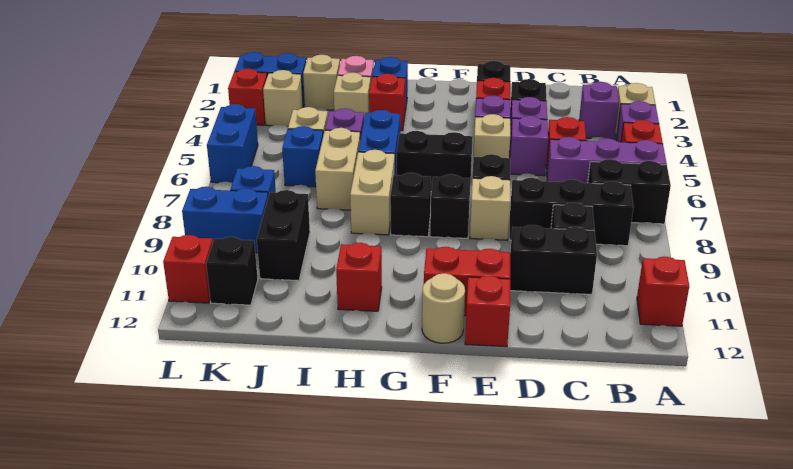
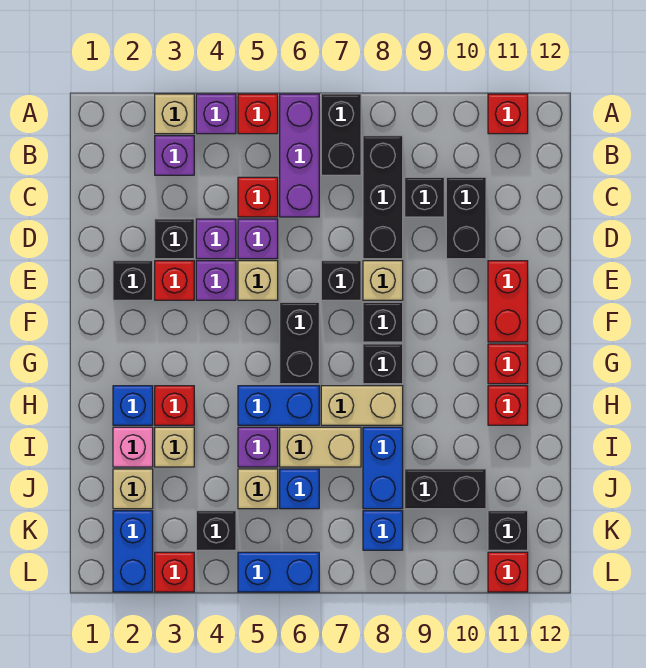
red brick E12 level 1 -> red brick G11 level 1
tan round brick F12 level 1 -> none
tan brick K3 level 1 -> none
none -> black brick K4 level 1
blue brick K9:L9 level 1 -> blue brick I8:J8 level 1

